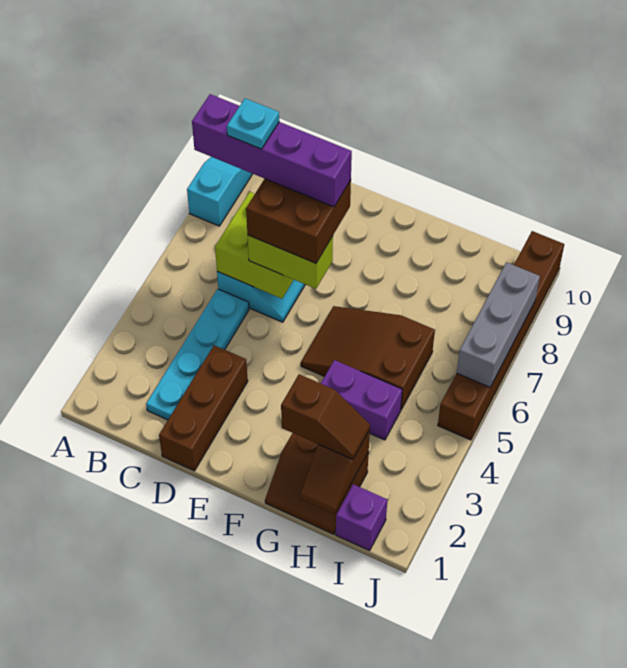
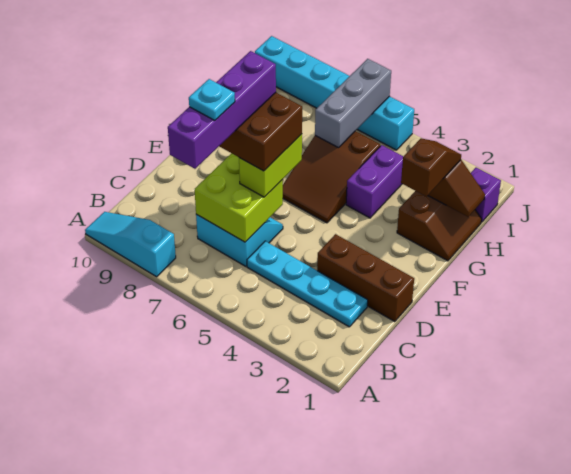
brown brick J5:J10 level 1 -> cyan brick J5:J10 level 1
grey brick J6:J8 level 2 -> grey brick H6:J6 level 2

